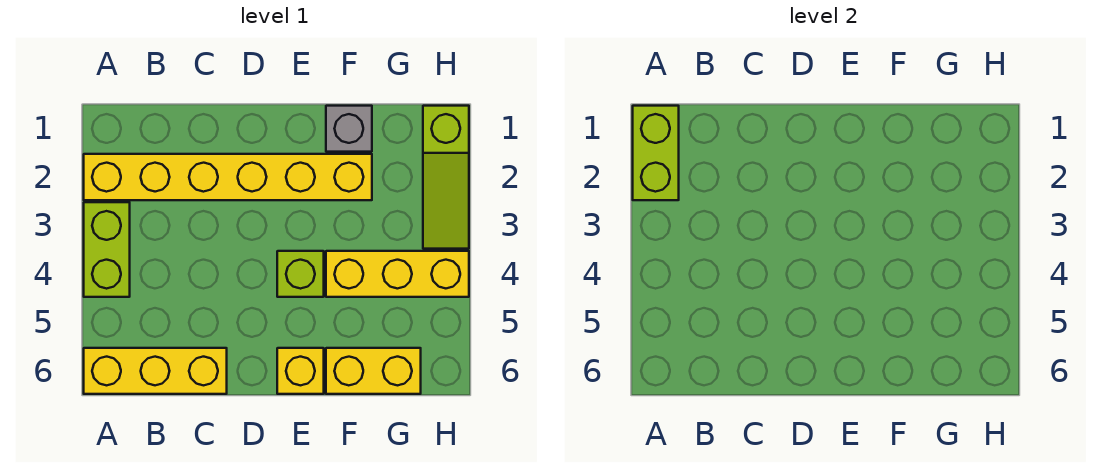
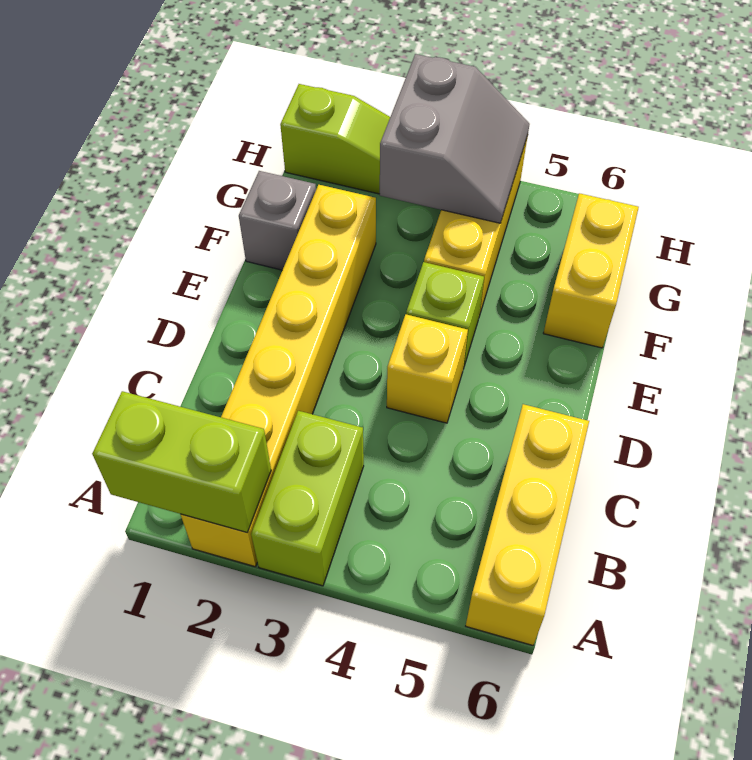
lime brick A3:A4 level 1 -> lime brick A3:B3 level 1
yellow brick E6 level 1 -> yellow brick D4 level 1
none -> grey slope G3:H4 level 2 top 3

